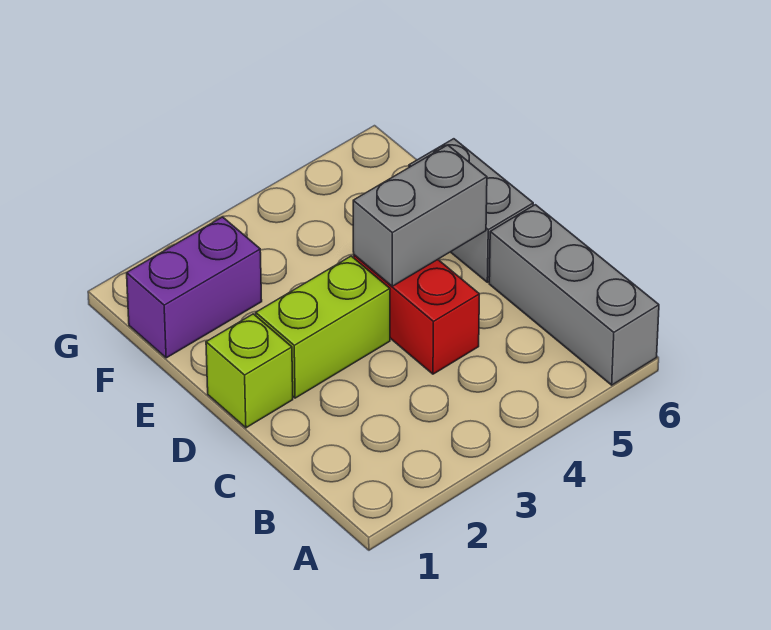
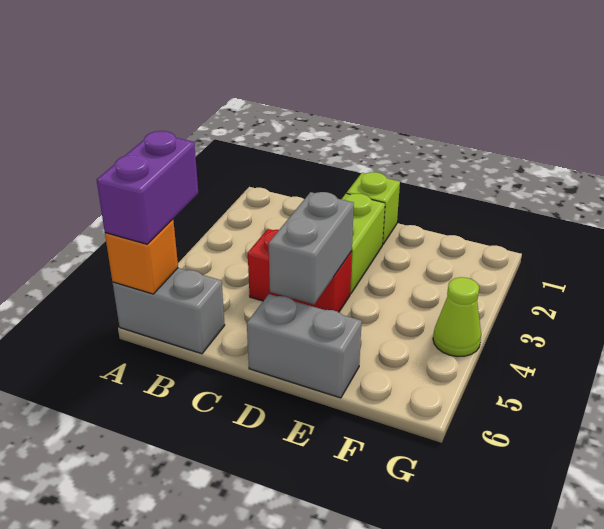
grey brick A6:C6 level 1 -> grey brick A6:B6 level 1
none -> orange brick A6 level 2
purple brick F1:F2 level 1 -> purple brick A5:A6 level 3
none -> lime cone G4 level 1

